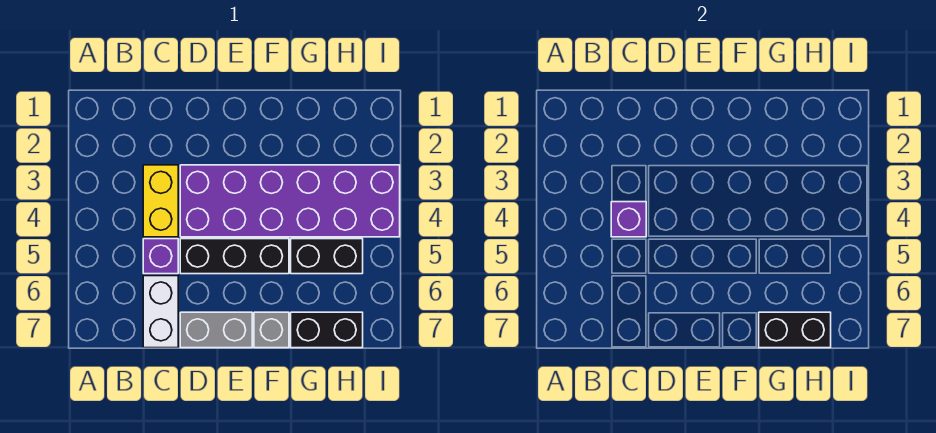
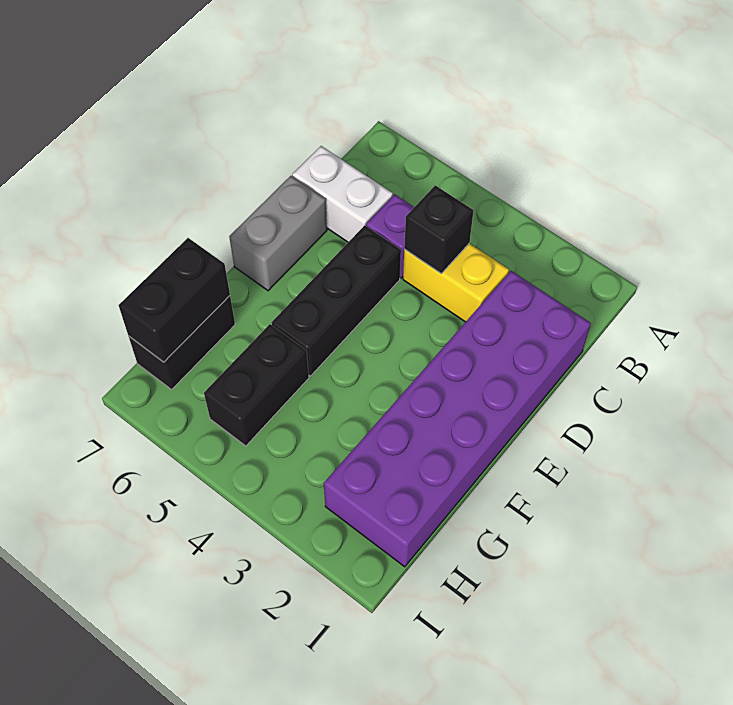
purple brick C4 level 2 -> black brick C4 level 2
purple brick D3:I4 level 1 -> purple brick C1:H2 level 1
grey brick F7 level 1 -> none

